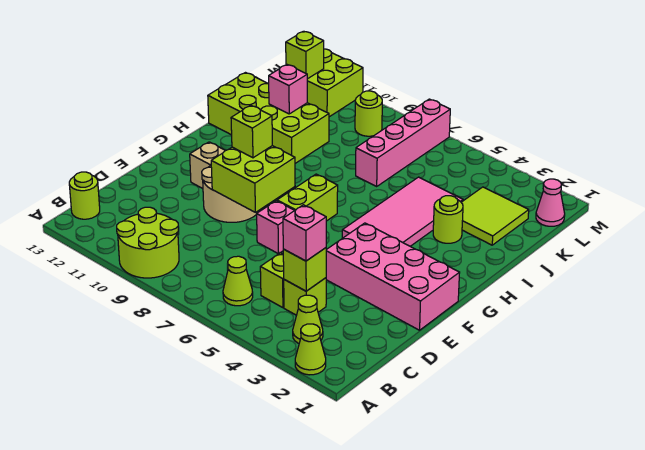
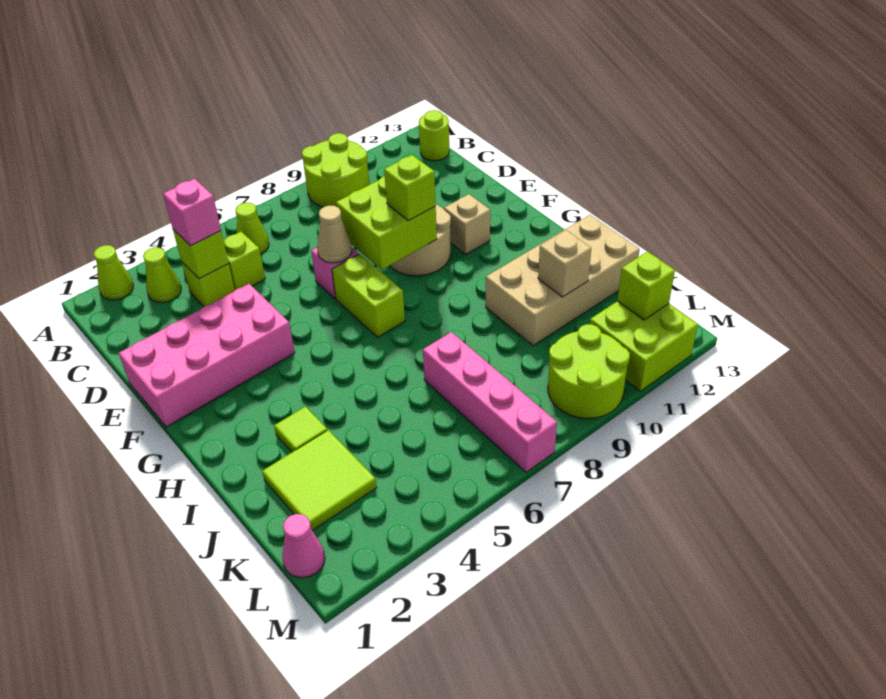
none -> tan cone E7 level 2
pink tile G4:J5 level 1 -> none
lime round brick I3 level 1 -> lime tile I3 level 1
lime brick I10:J13 level 1 -> tan brick I10:J13 level 1
pink brick J11 level 2 -> tan brick J11 level 2
lime round brick L9 level 1 -> lime round brick L9:M10 level 1

